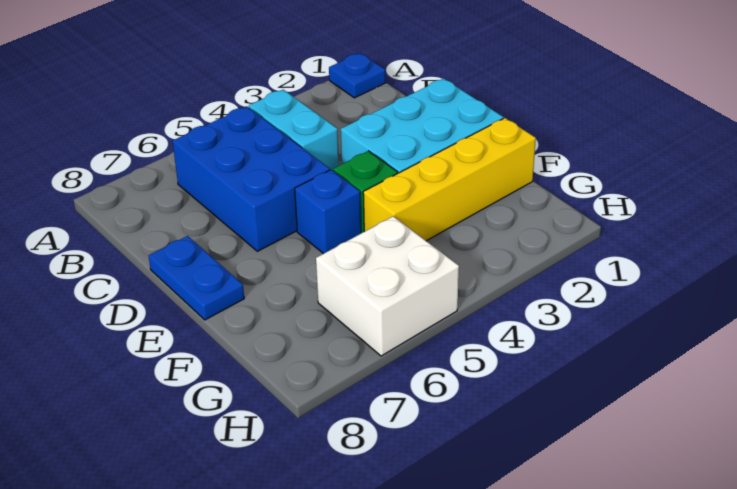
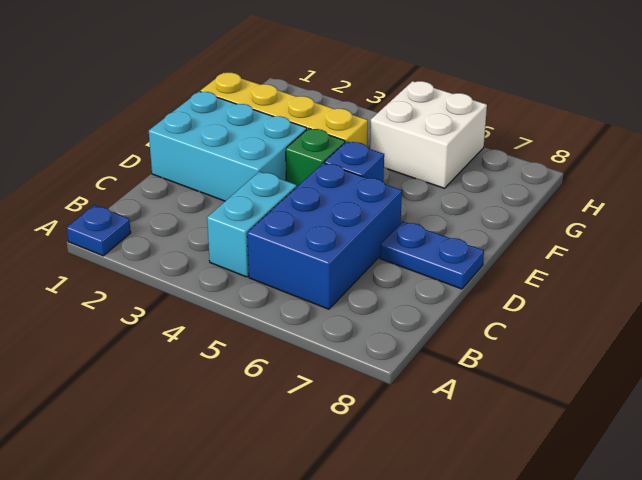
blue plate D8:E8 level 1 -> blue plate D7:D8 level 1

